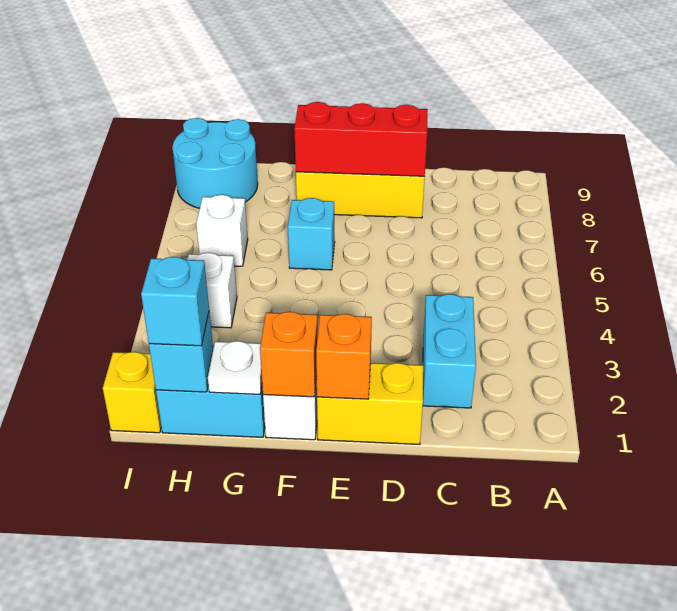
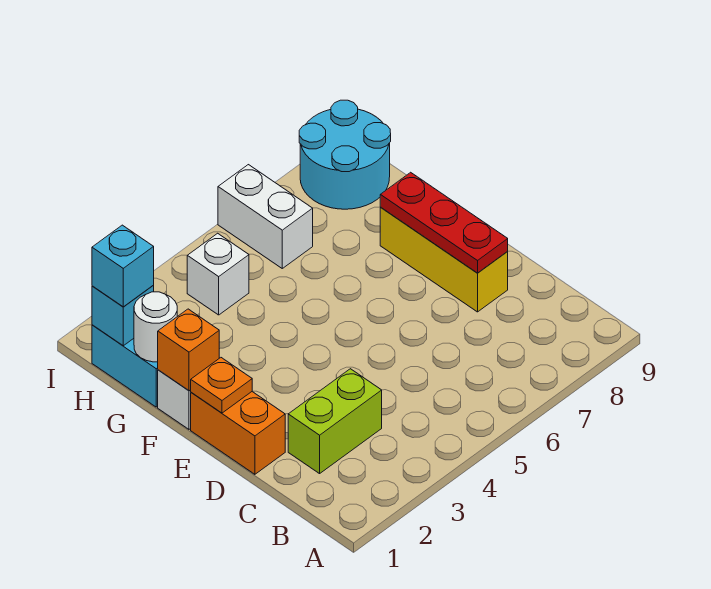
cyan brick C2:C3 level 1 -> lime brick C2:C3 level 1
yellow brick D1:E1 level 1 -> orange brick D1:E1 level 1
red brick D8:F8 level 2 -> red plate D8:F8 level 2
orange brick E1 level 2 -> orange plate E1 level 2
cyan brick F6 level 1 -> none
white plate G1 level 2 -> white round brick G1 level 2
white brick H6 level 1 -> white brick H6:I6 level 1
yellow brick I1 level 1 -> none

